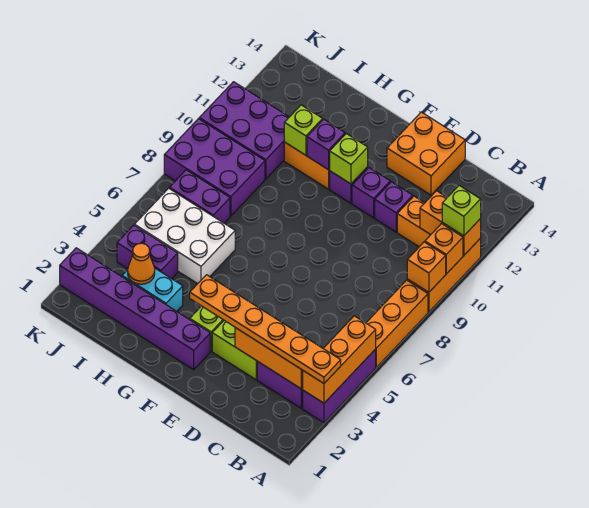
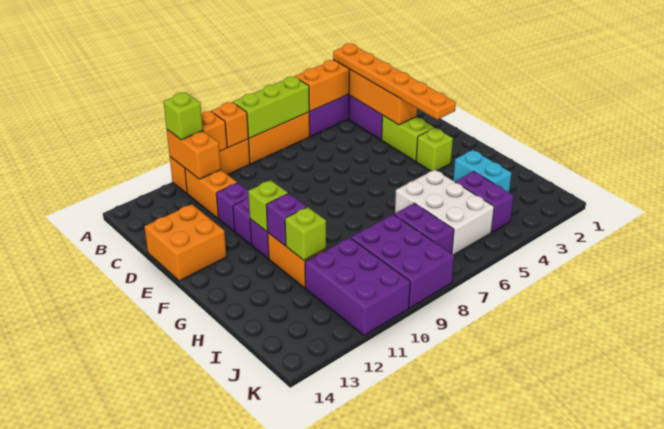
none -> lime brick A6:A8 level 2
purple brick F2:K2 level 1 -> none
orange cone I3 level 2 -> none

